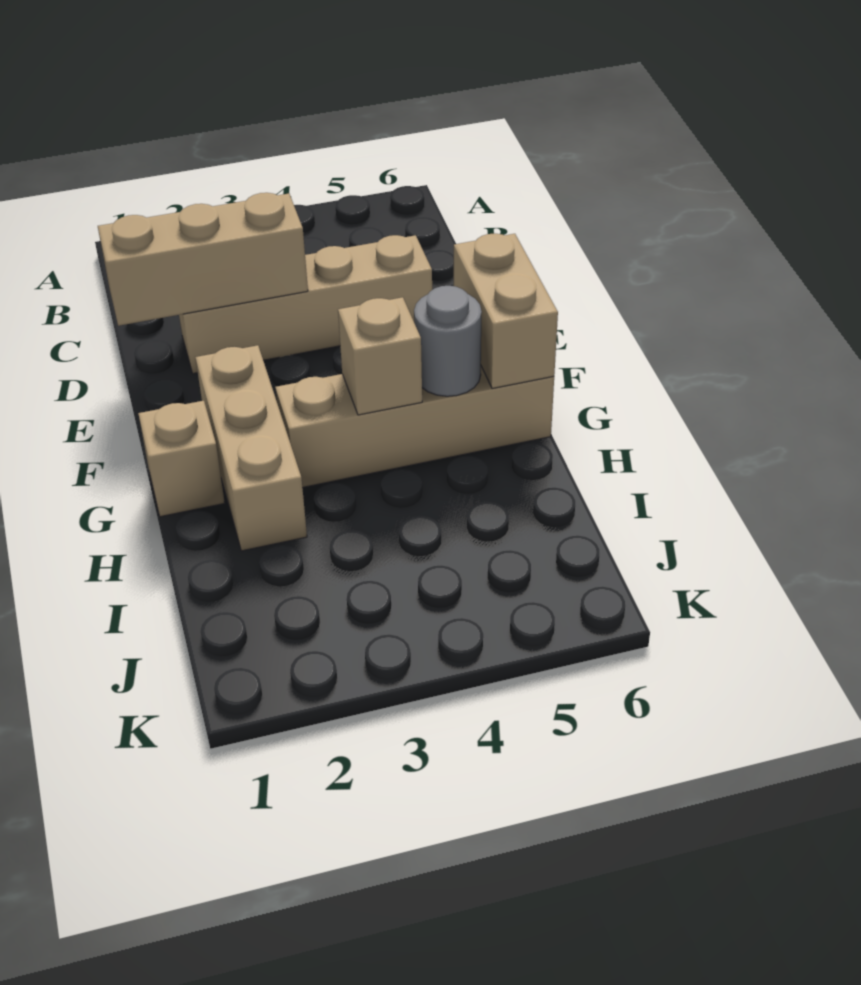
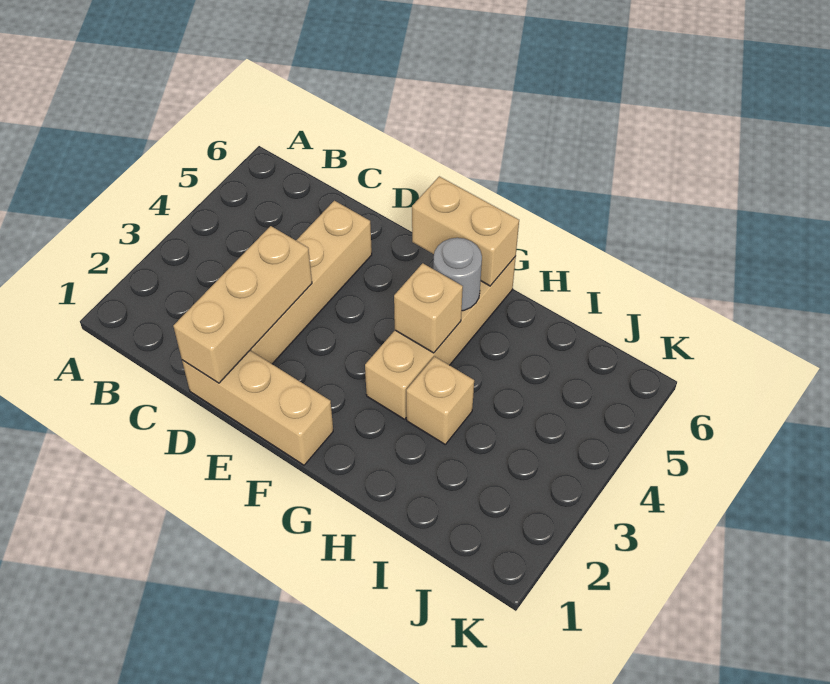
tan brick F2:H2 level 1 -> tan brick D1:F1 level 1
tan brick G1 level 1 -> tan brick H3 level 1

